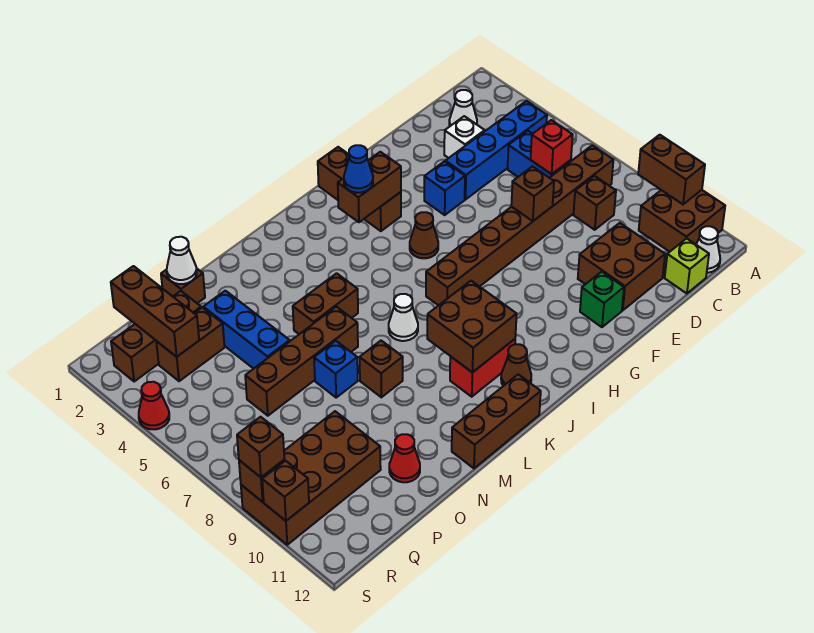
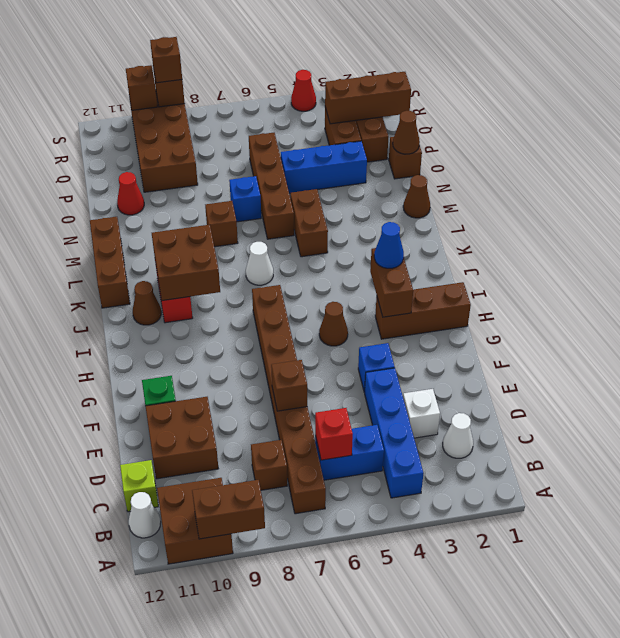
none -> brown cone M1 level 1
white cone O1 level 2 -> brown cone O1 level 2

